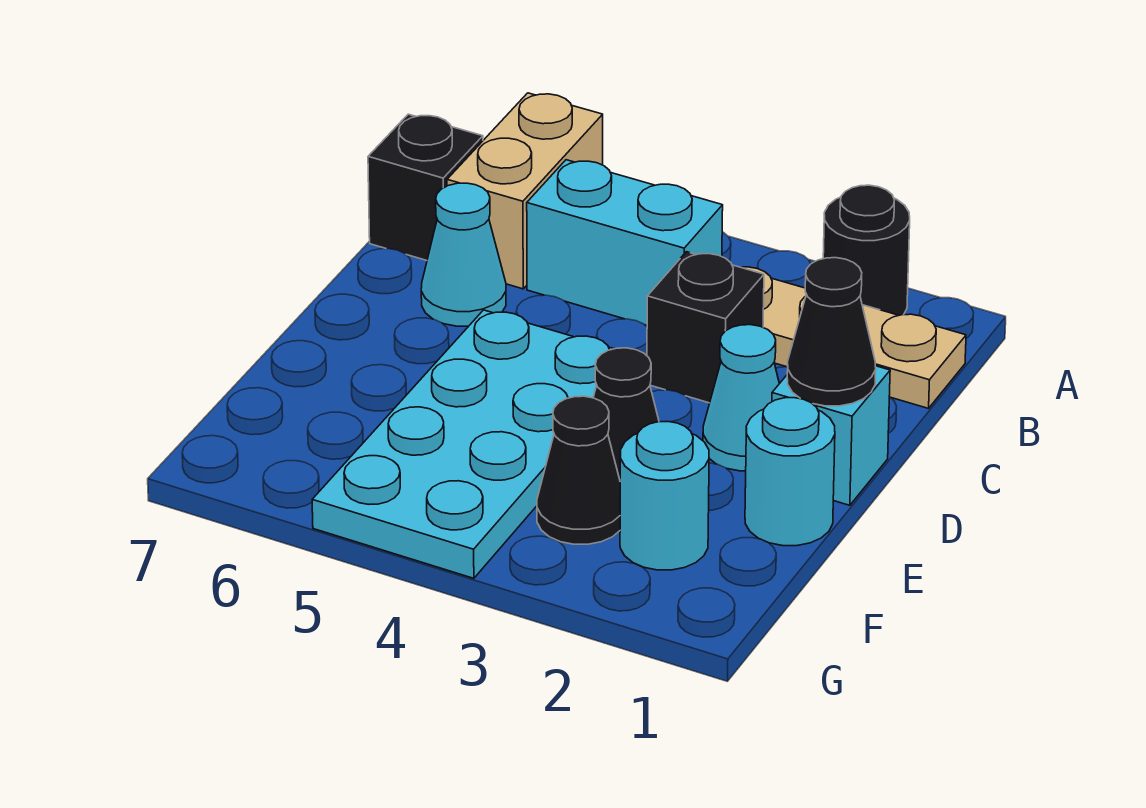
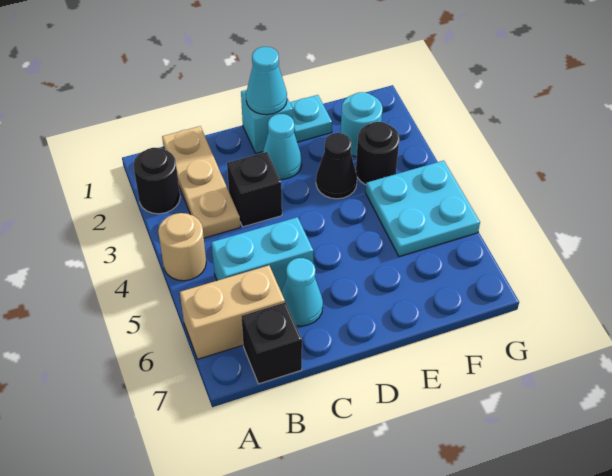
none -> tan round brick A4 level 1
cyan brick B4:B5 level 1 -> cyan brick B5:C5 level 1
black cone D1 level 2 -> cyan cone D1 level 2
cyan plate D4:G5 level 1 -> cyan plate F4:G5 level 1
cyan round brick E1 level 1 -> cyan plate E1 level 1
black cone F3 level 1 -> black round brick F3 level 1

